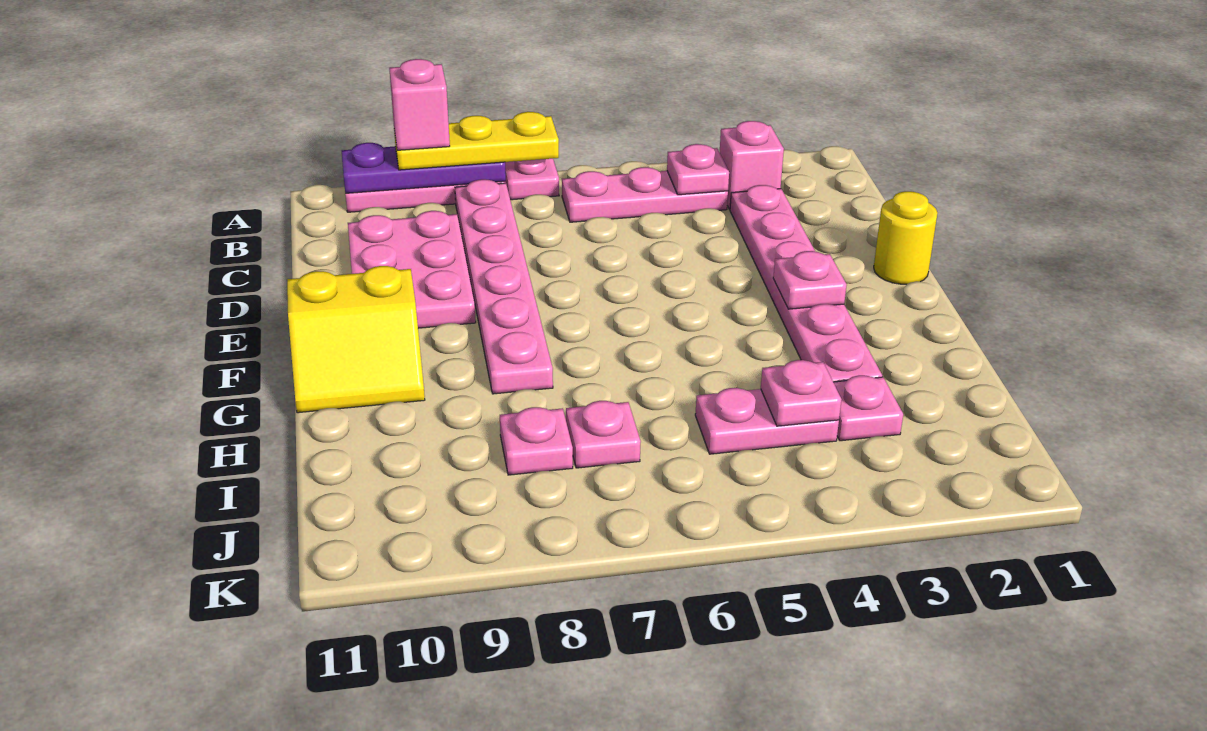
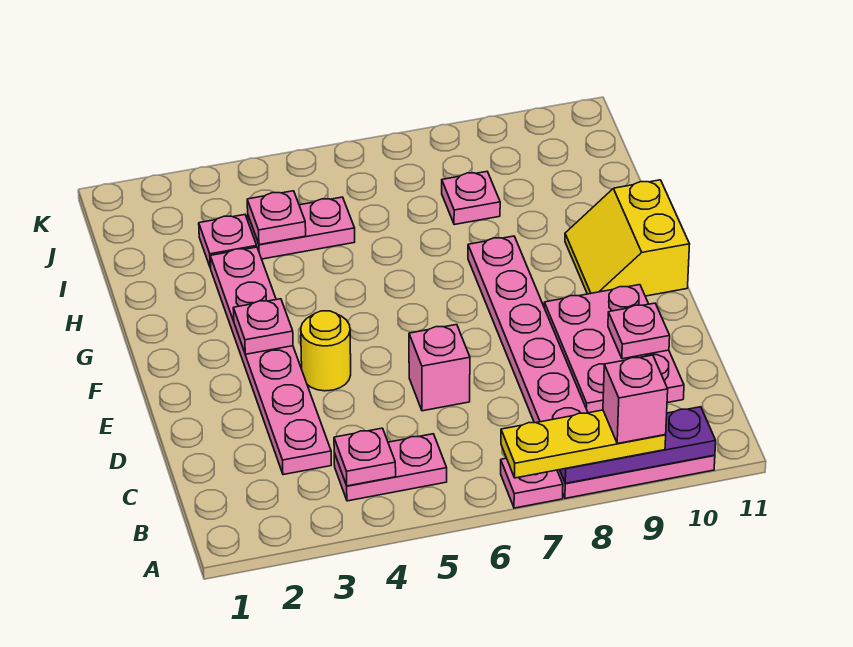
pink brick B3 level 1 -> pink brick D6 level 1
pink plate B4:B6 level 1 -> pink plate B4:B5 level 1
yellow round brick E1 level 1 -> yellow round brick E4 level 1
yellow slope F10:G11 level 1 top F -> yellow slope F10:G11 level 1 top 11
pink plate I7 level 1 -> pink plate D10 level 2

